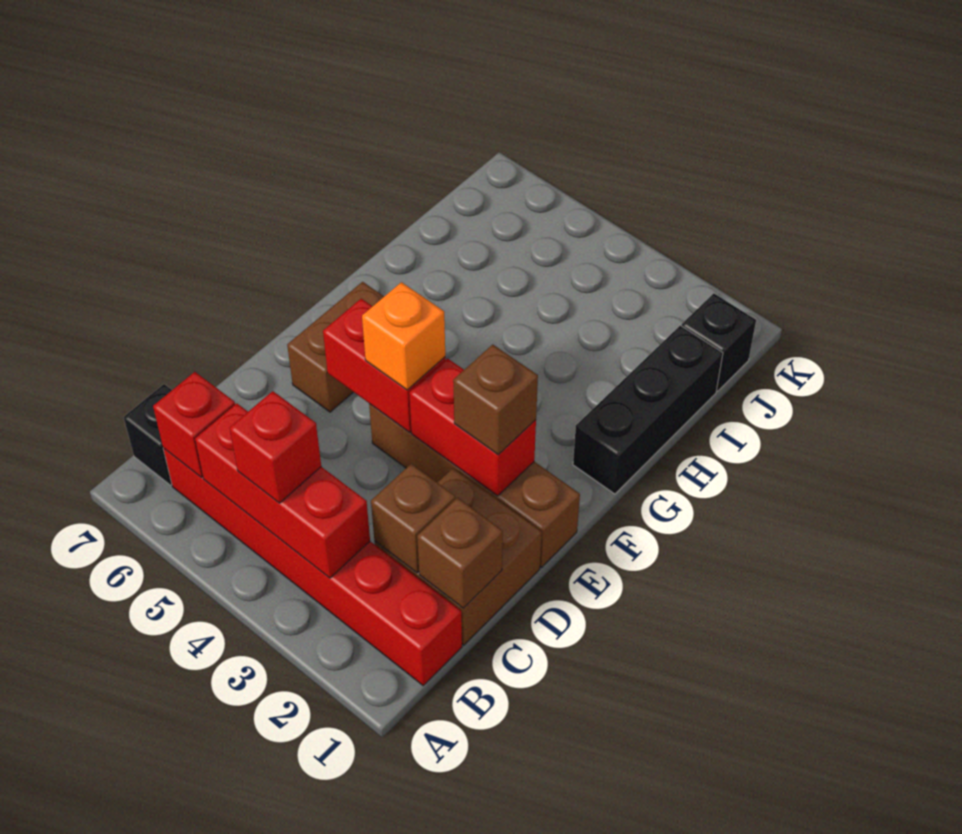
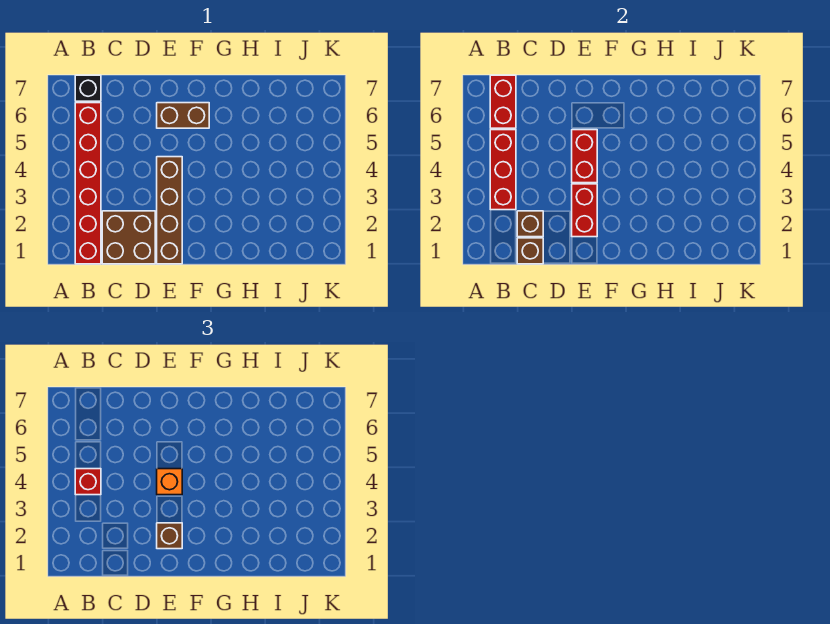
red brick B6 level 2 -> red brick B6:B7 level 2
black brick G1:I1 level 1 -> none
black brick J1 level 1 -> none

